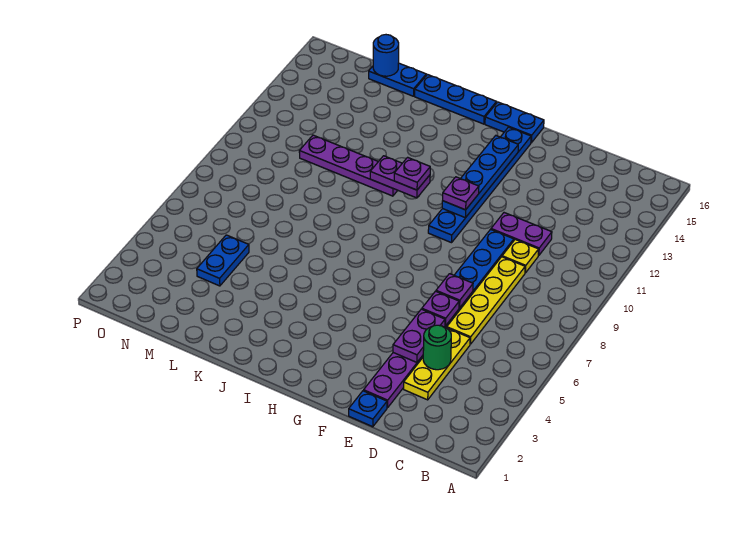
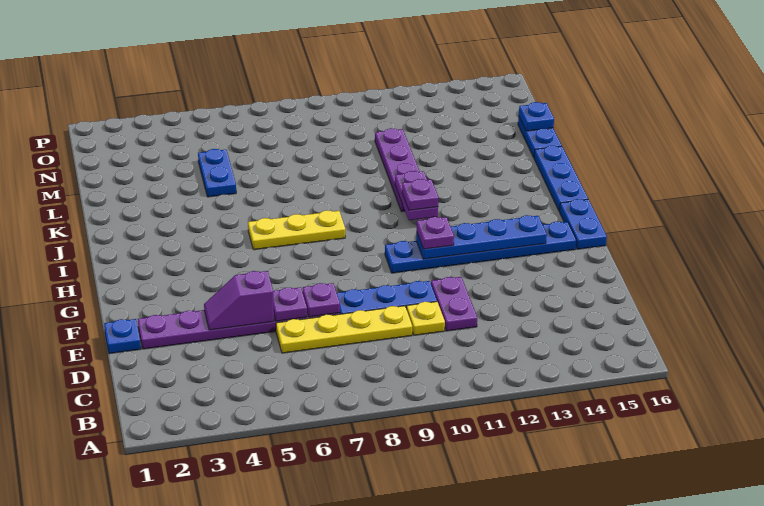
yellow plate D3:D5 level 1 -> yellow plate I6:I8 level 1
green round brick D4 level 2 -> none
purple plate E4:E5 level 2 -> purple slope E4:E5 level 2 top 5
blue plate M4:M5 level 1 -> blue plate L5:M5 level 1
blue round brick M16 level 2 -> blue plate M16 level 2

